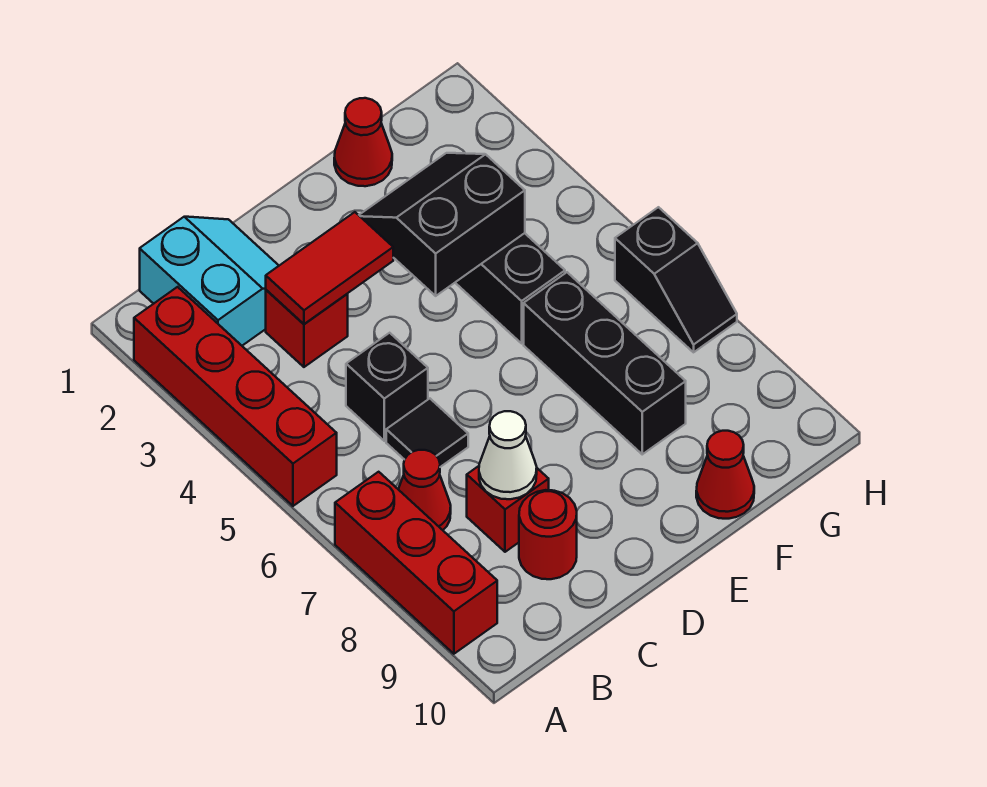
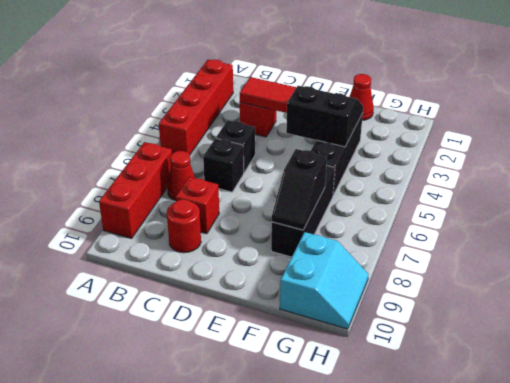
cyan slope B1:C2 level 1 top B -> cyan slope G9:H10 level 1 top G
black tile C6 level 1 -> black brick C6 level 1
white cone C8 level 2 -> none
red cone F10 level 1 -> none
black slope H6:H7 level 1 top 6 -> black slope F7:F8 level 2 top 7

